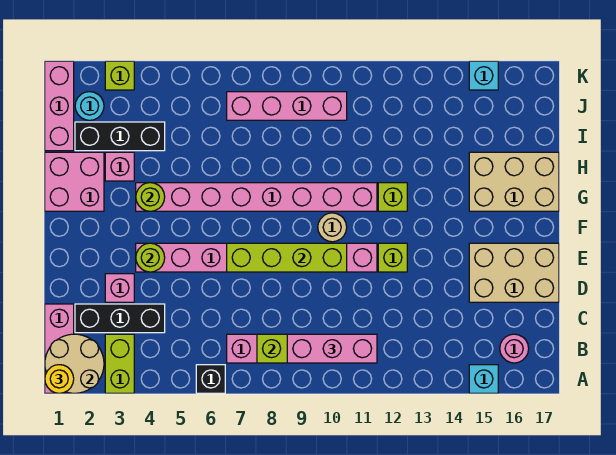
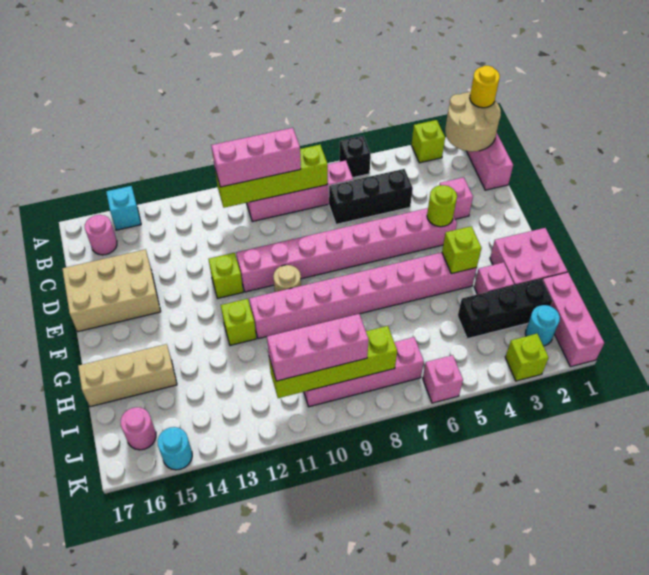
lime brick A3:B3 level 1 -> lime brick A3 level 1
black brick C2:C4 level 1 -> black brick C5:C7 level 1
lime brick E7:E10 level 2 -> lime brick J8:J11 level 2
lime round brick G4 level 2 -> lime brick G4 level 2
tan brick G15:H17 level 1 -> tan brick H15:H17 level 1
none -> pink brick J9:J11 level 3
none -> pink round brick J16 level 1
none -> pink brick K6 level 1
cyan brick K15 level 1 -> cyan round brick K15 level 1

